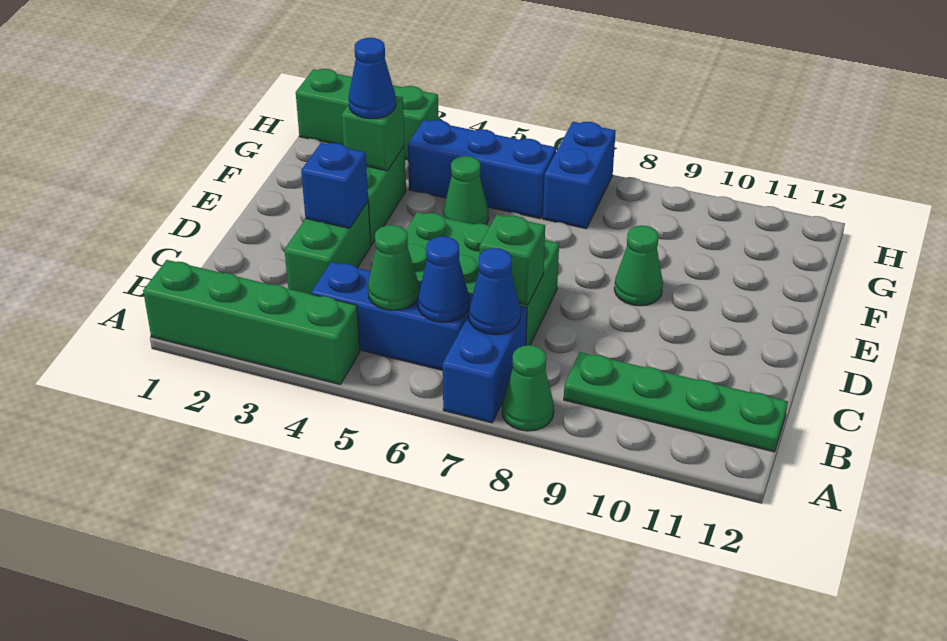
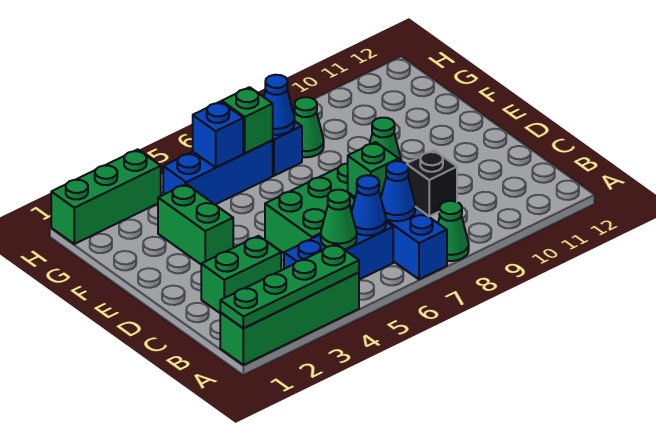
green plate B9:B12 level 1 -> green plate A1:A4 level 2
green brick C3:D3 level 1 -> green brick C2:C3 level 1
none -> black brick C9 level 1
blue brick D3 level 2 -> blue brick G5 level 2
green brick F3 level 2 -> green brick G6 level 2
blue cone F3 level 3 -> blue cone G7 level 2
green cone F5 level 1 -> green cone G8 level 1

